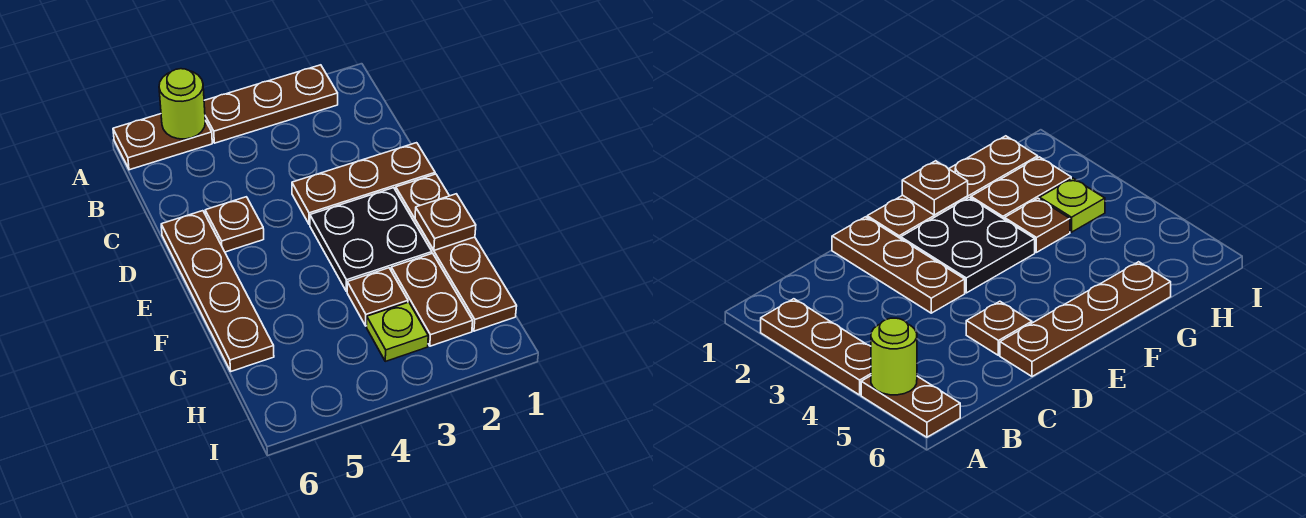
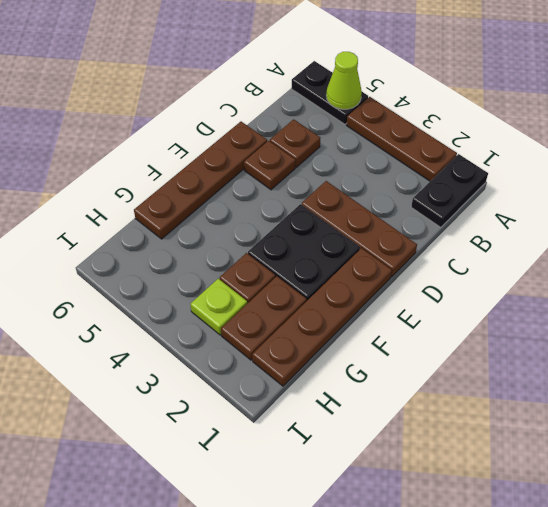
none -> black plate A1:B1 level 1
brown plate A5:A6 level 1 -> black plate A5:A6 level 1
lime round brick A5 level 2 -> lime cone A5 level 2
brown plate F1 level 2 -> brown plate C5 level 1

